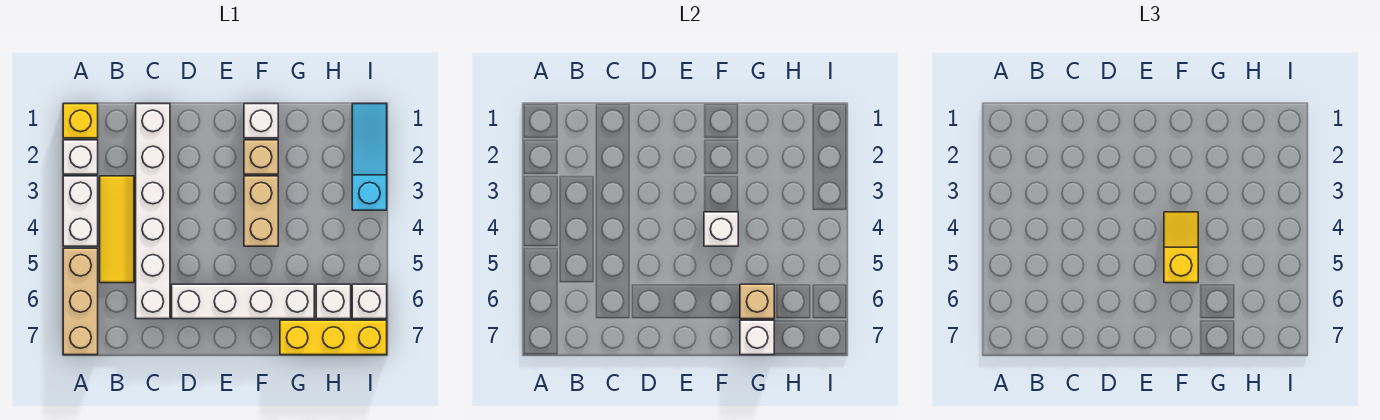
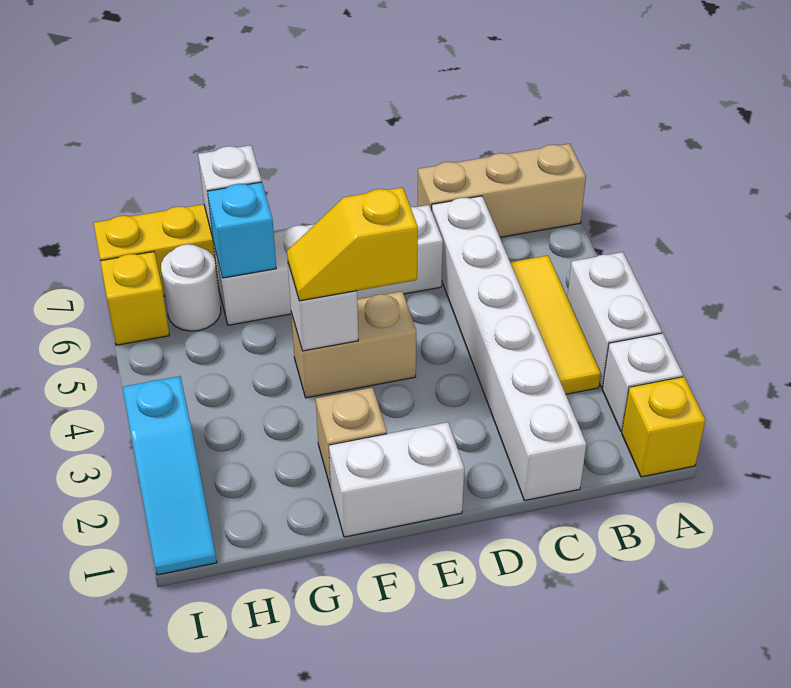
tan brick A5:A7 level 1 -> tan brick A7:C7 level 1
white brick F1 level 1 -> white brick E1:F1 level 1
tan brick F3:F4 level 1 -> tan brick E4:F4 level 1
yellow slope F4:F5 level 3 top 5 -> yellow slope E4:F4 level 3 top E
tan brick G6 level 2 -> cyan brick G6 level 2
white brick H6 level 1 -> white round brick H6 level 1
white brick I6 level 1 -> yellow brick I6 level 1

